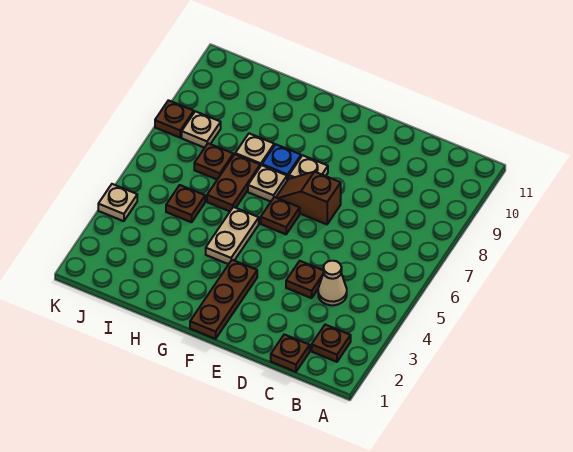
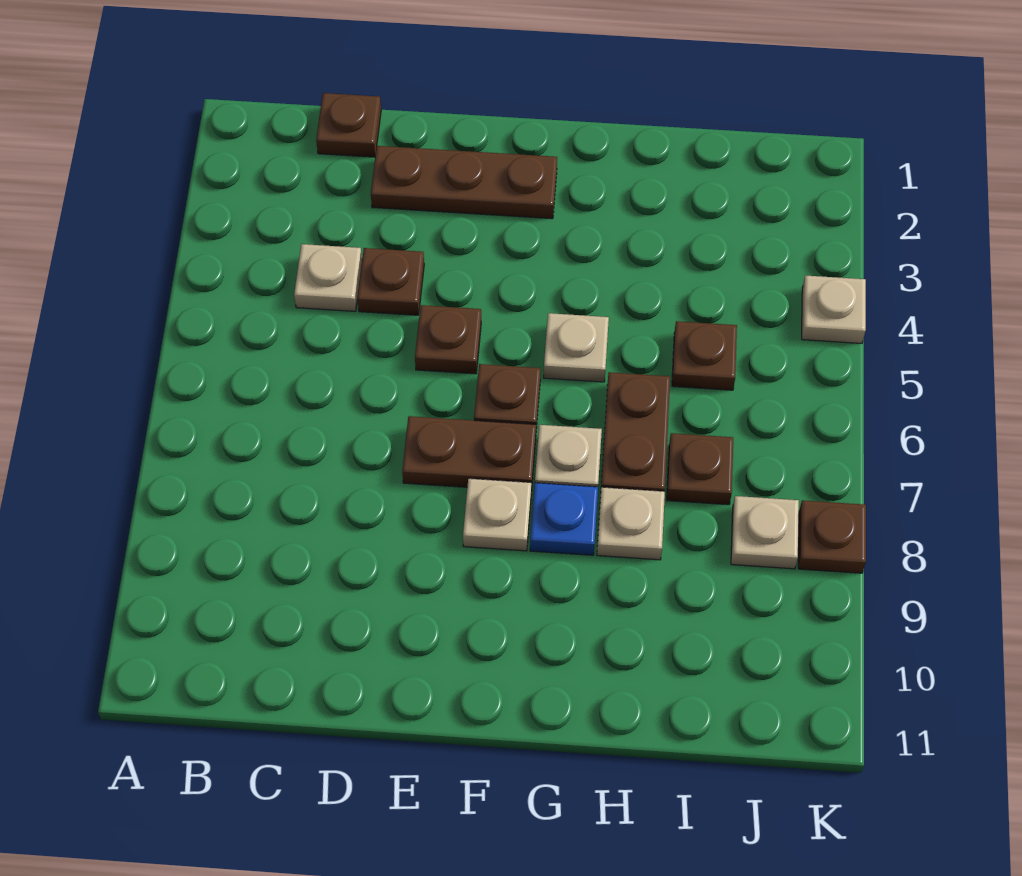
brown plate B2 level 1 -> brown plate E5 level 1
tan cone C4 level 1 -> tan plate C4 level 1
brown slope E7:F7 level 1 top E -> brown plate E7:F7 level 1
brown plate F1:F3 level 1 -> brown plate D2:F2 level 1
tan plate G4:G5 level 1 -> tan plate G5 level 1

